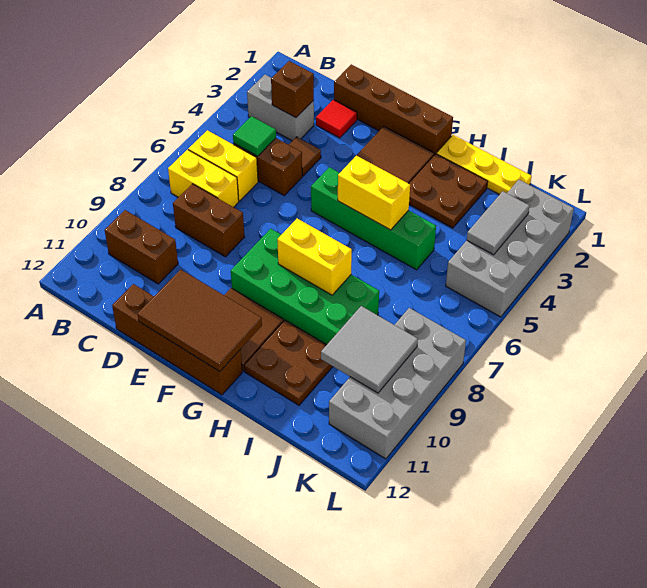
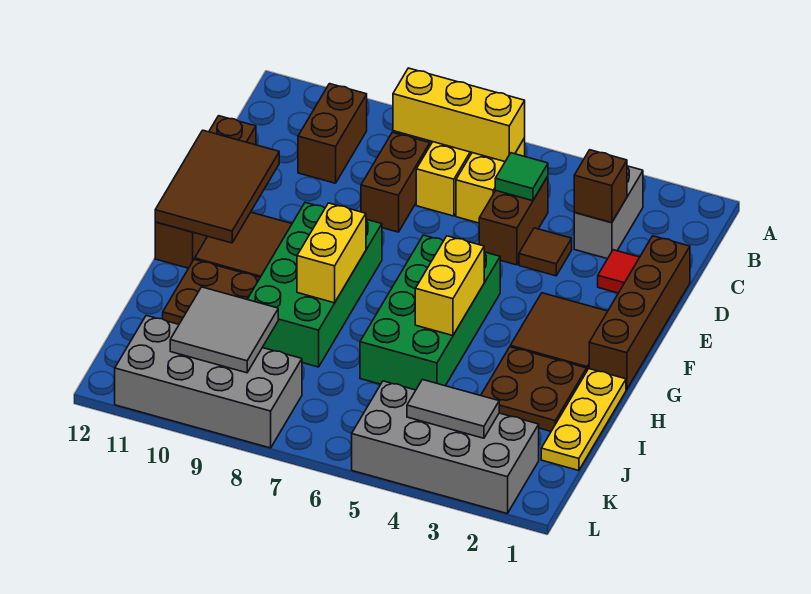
none -> yellow brick B6:B8 level 2
green brick F5:I5 level 1 -> green brick F5:I6 level 1

